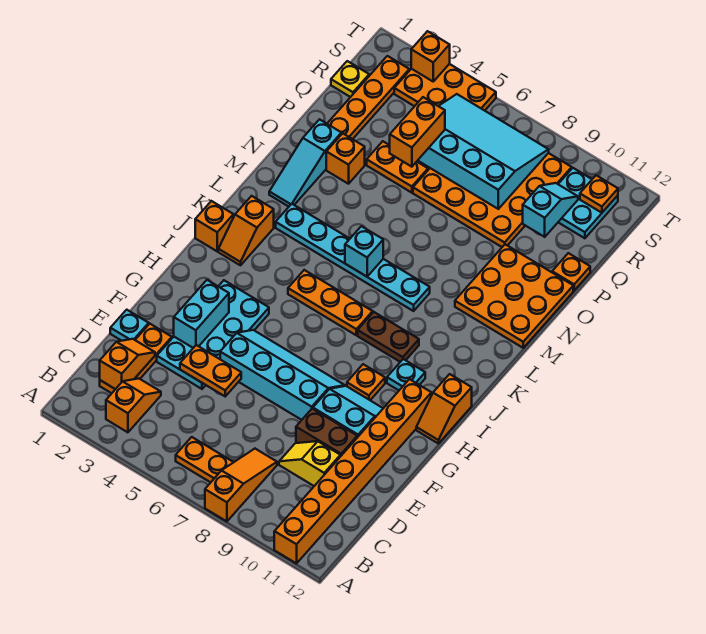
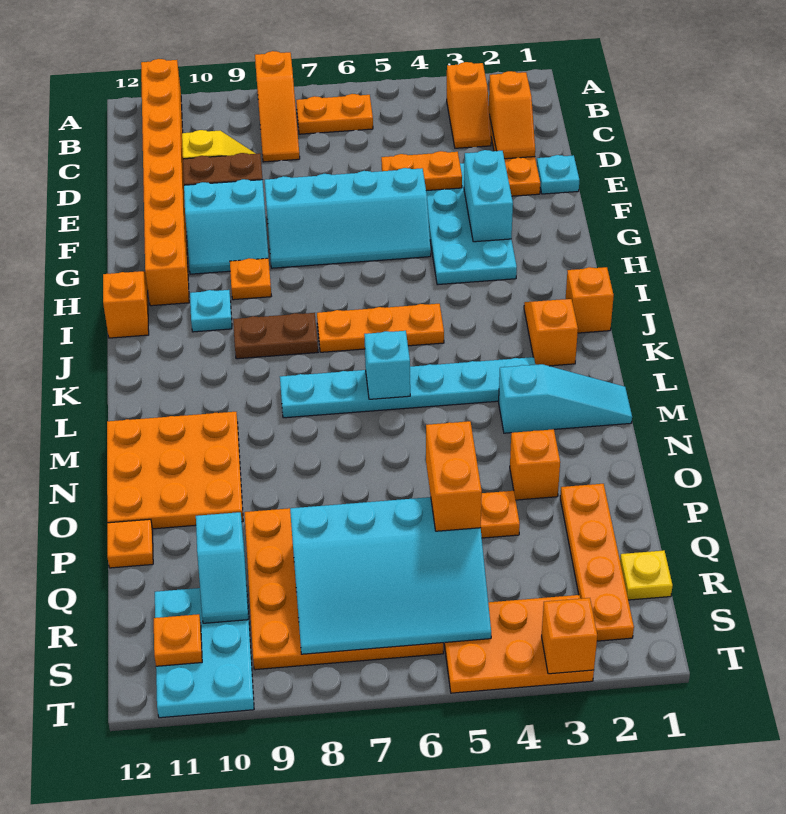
cyan slope M2:O2 level 1 top O -> cyan slope M1:M3 level 1 top 3
cyan plate R10:S11 level 1 -> cyan plate R10:T11 level 1

